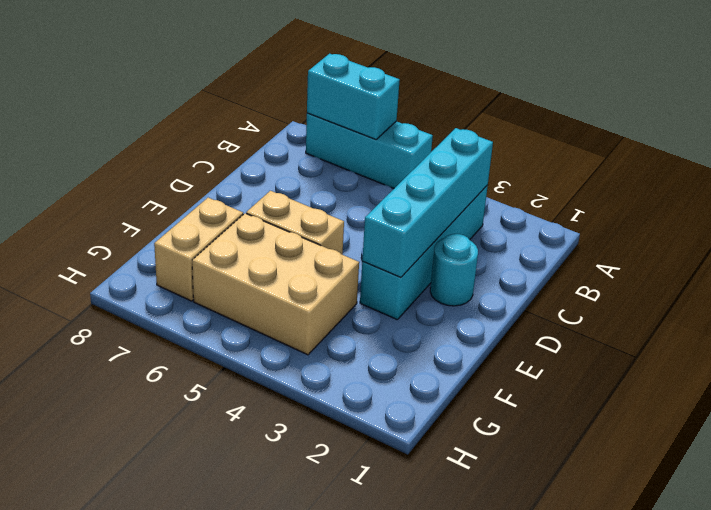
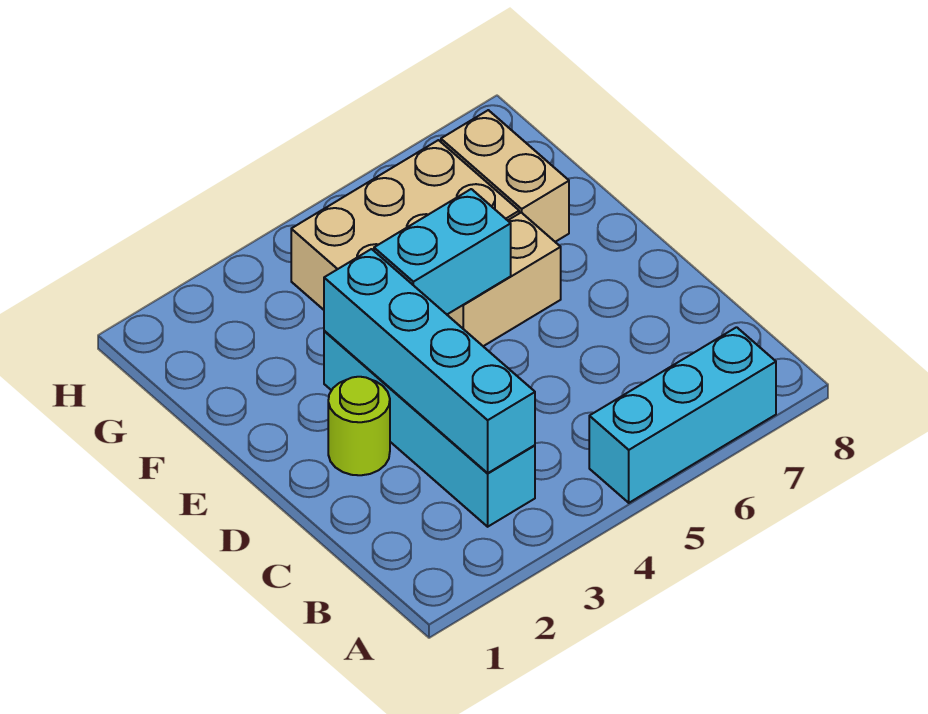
cyan brick A6:A7 level 2 -> cyan brick E4:E5 level 2
cyan round brick D2 level 1 -> lime round brick D2 level 1

